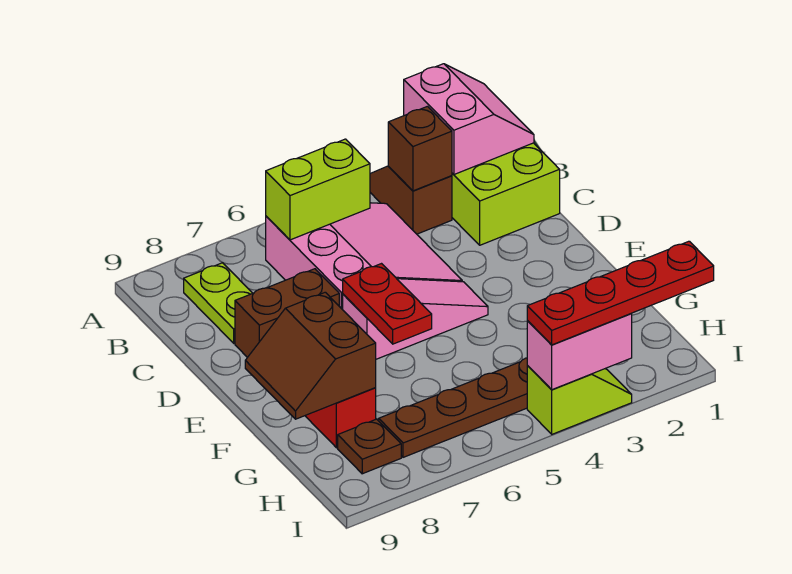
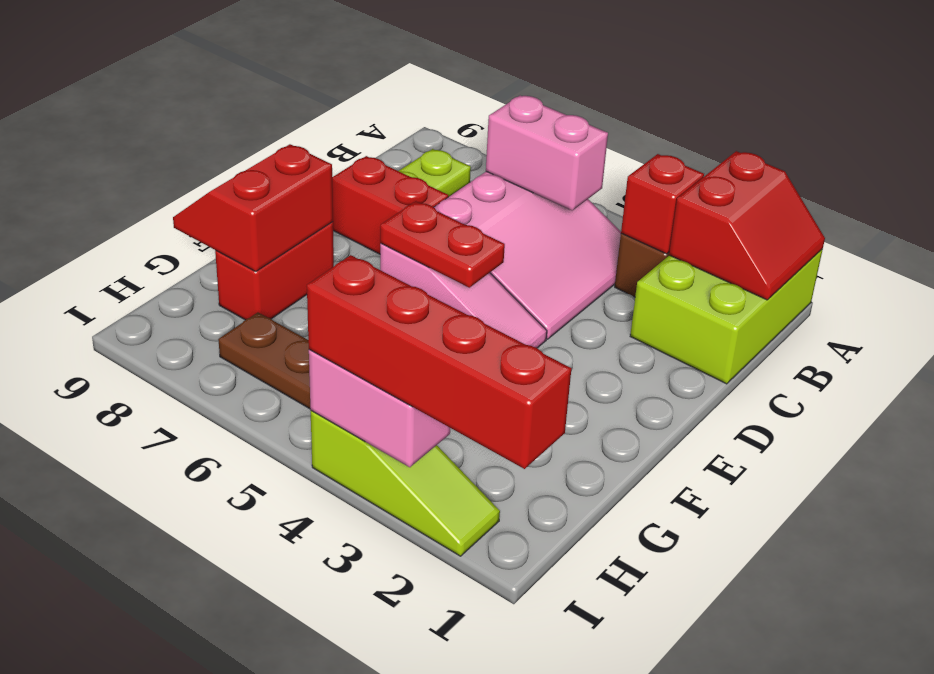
pink slope A1:B2 level 2 top 2 -> red slope A1:B2 level 2 top 2
brown brick B3 level 2 -> red brick B3 level 2
lime brick B5:B6 level 2 -> pink brick B5:B6 level 2
brown brick D7:D8 level 1 -> red brick D7:D8 level 1
red plate E6:F6 level 2 -> red plate E5:E6 level 2
brown slope F8:G9 level 2 top 8 -> red slope F8:G9 level 2 top 8
brown plate H8 level 1 -> none
red plate I1:I4 level 3 -> red brick I1:I4 level 3
lime slope I3:I4 level 1 top 4 -> lime slope I2:I4 level 1 top 4

